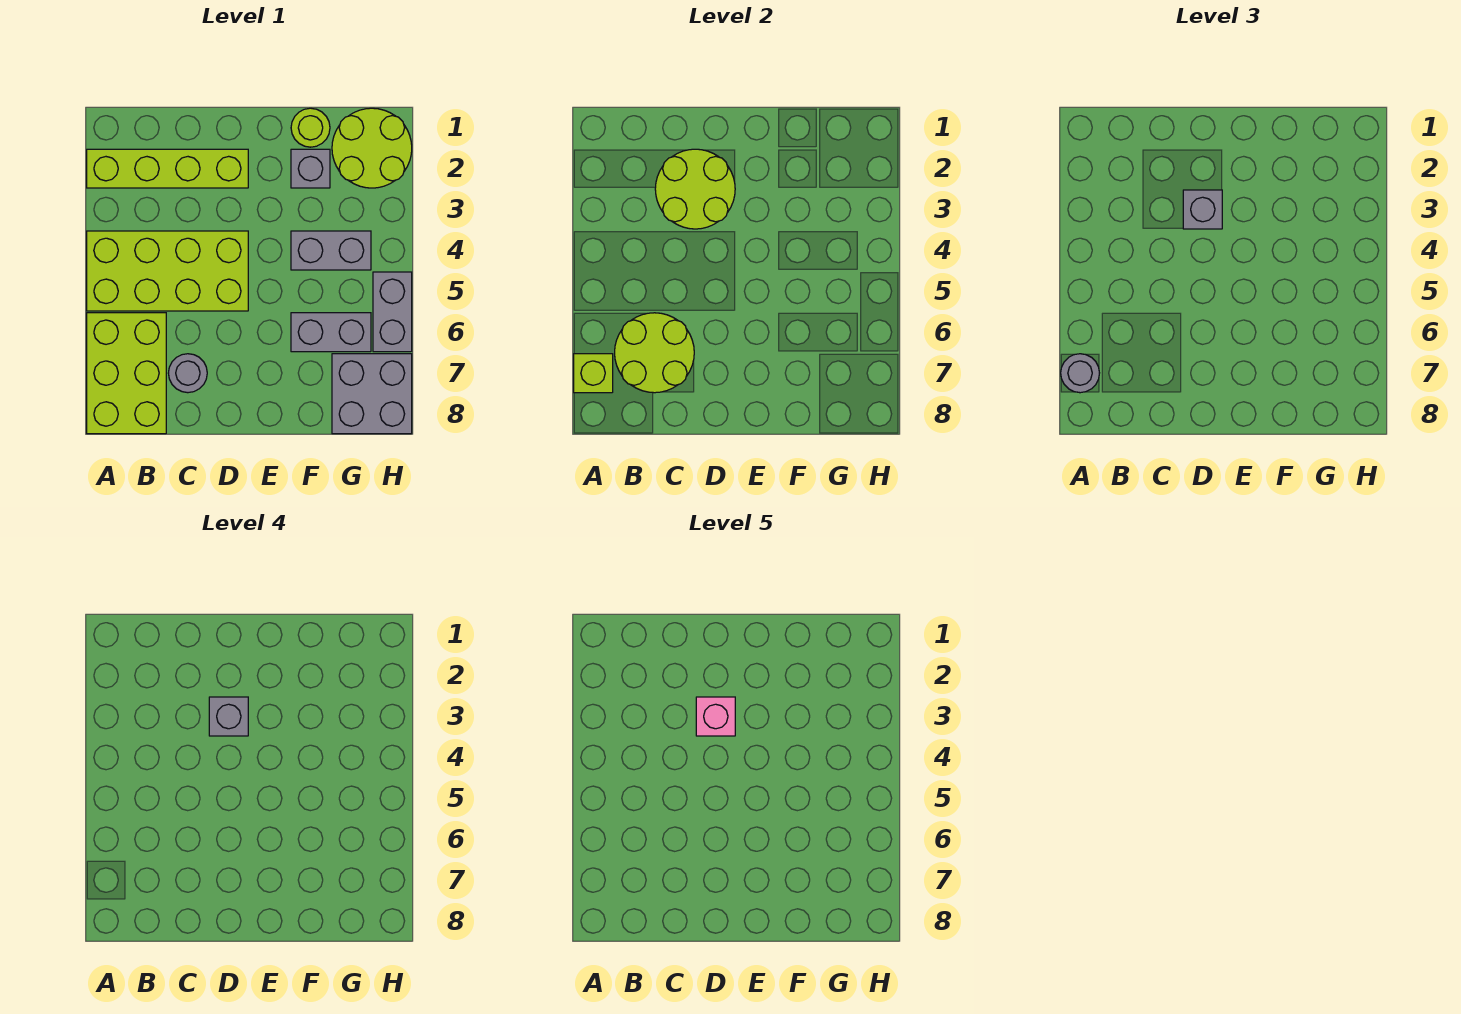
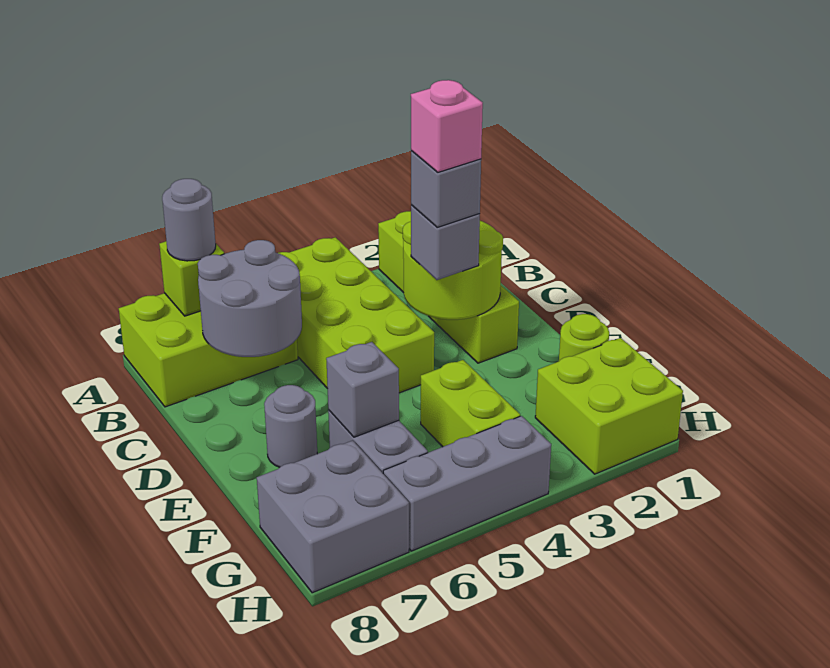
lime round brick B6:C7 level 2 -> grey round brick B6:C7 level 2
grey round brick C7 level 1 -> grey round brick E7 level 1
grey brick F2 level 1 -> grey brick F6 level 2
grey brick F4:G4 level 1 -> lime brick F4:G4 level 1
lime round brick G1:H2 level 1 -> lime brick G1:H2 level 1
grey brick H5:H6 level 1 -> grey brick H4:H6 level 1

